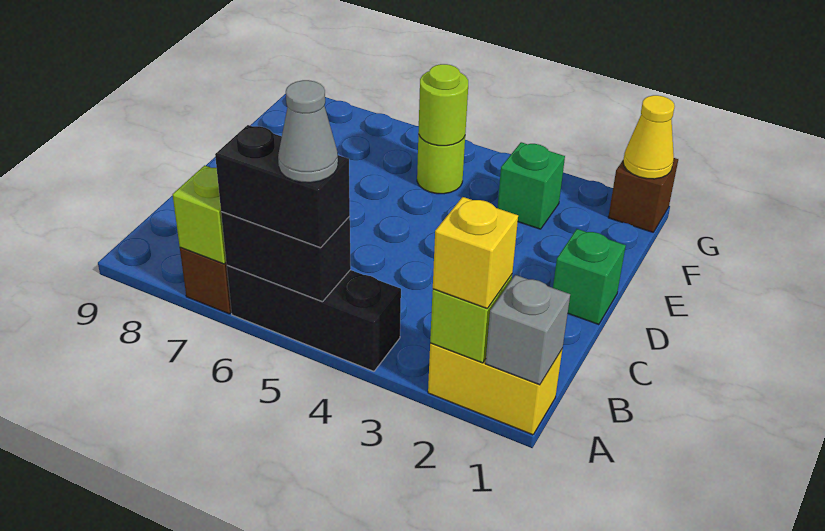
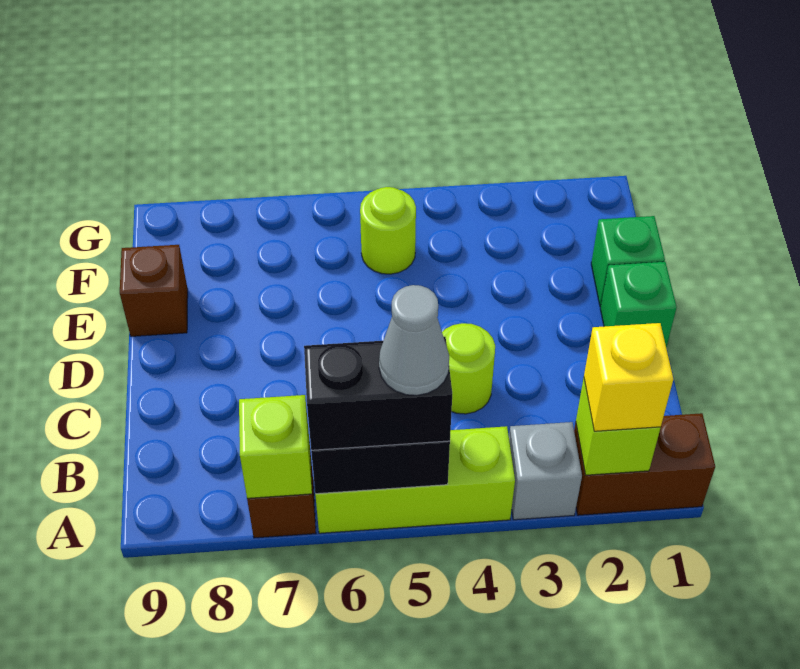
yellow brick A1:A2 level 1 -> brown brick A1:A2 level 1
grey brick A1 level 2 -> grey brick A3 level 1
black brick A4:A6 level 1 -> lime brick A4:A6 level 1
green brick F3 level 1 -> green brick E1 level 1
lime round brick F5 level 2 -> lime round brick C4 level 1
brown brick G1 level 1 -> brown brick E9 level 1
yellow cone G1 level 2 -> none

